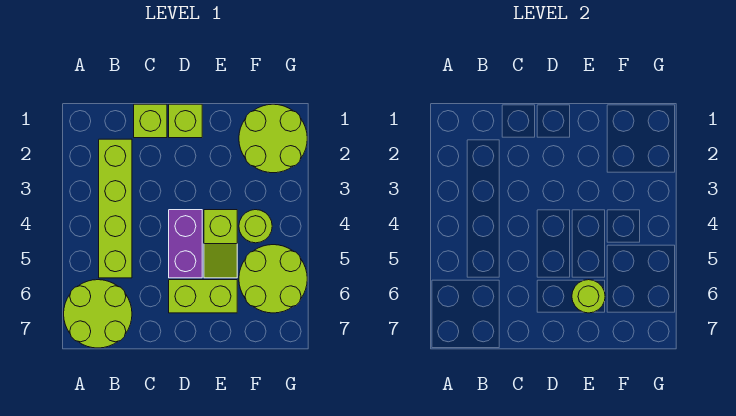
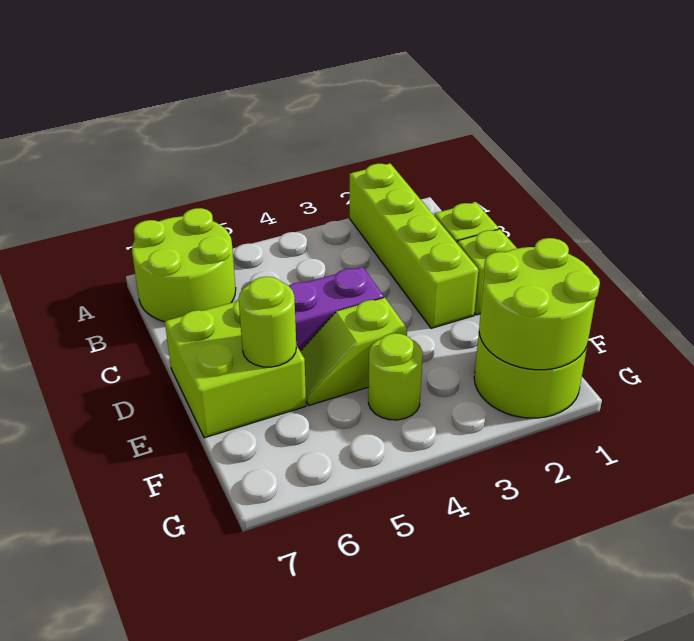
lime brick B2:B5 level 1 -> lime brick A2:D2 level 1
lime brick D6:E6 level 1 -> lime brick D6:E7 level 1
lime round brick F5:G6 level 1 -> lime round brick F1:G2 level 2

